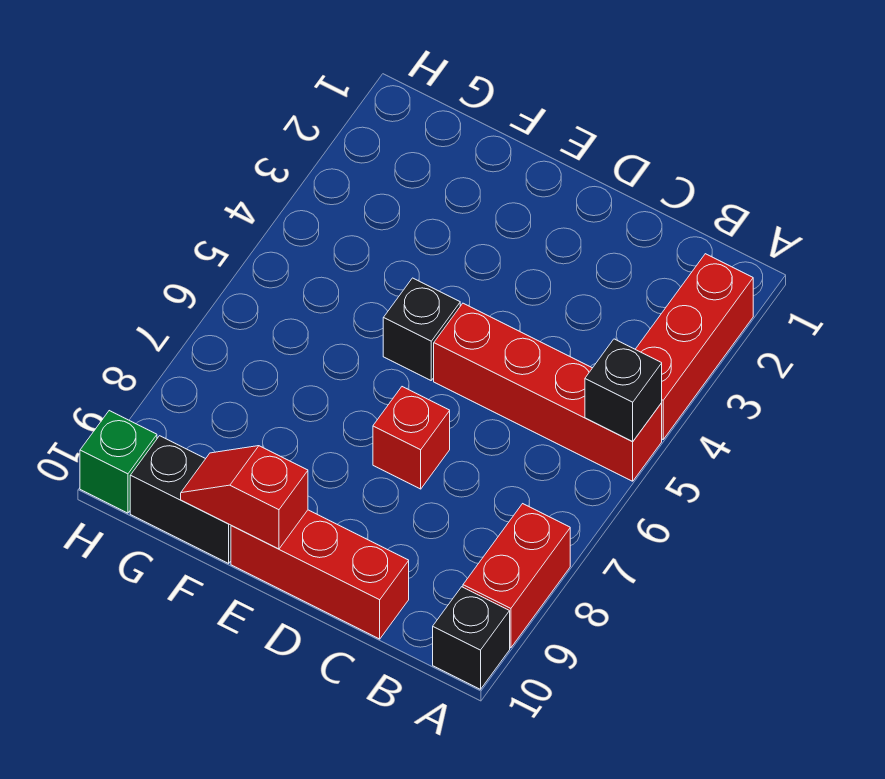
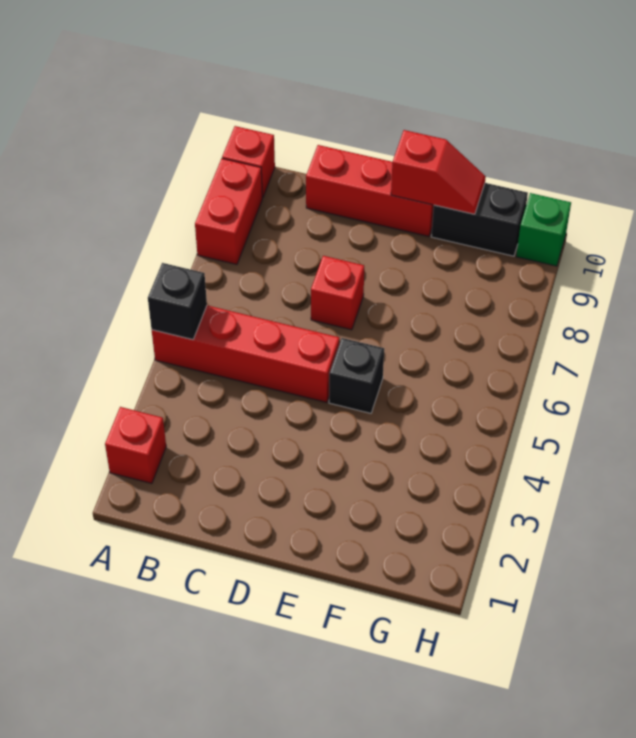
red brick A2:A4 level 1 -> red brick A2 level 1
black brick A10 level 1 -> red brick A10 level 1

